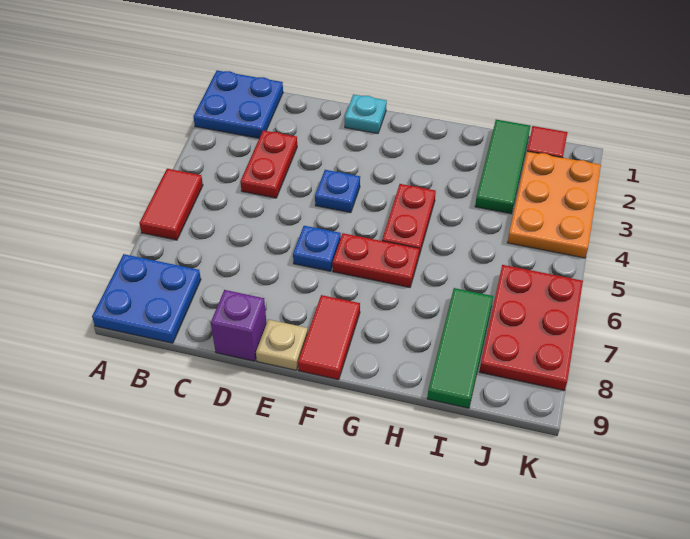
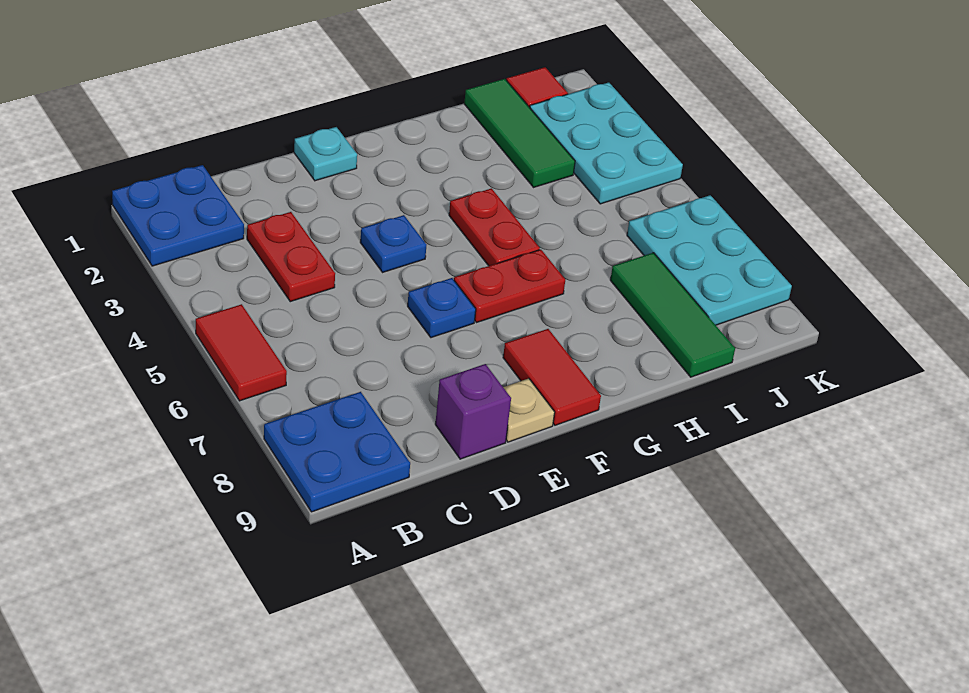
orange plate J2:K4 level 1 -> cyan plate J2:K4 level 1
red plate J6:K8 level 1 -> cyan plate J6:K8 level 1

